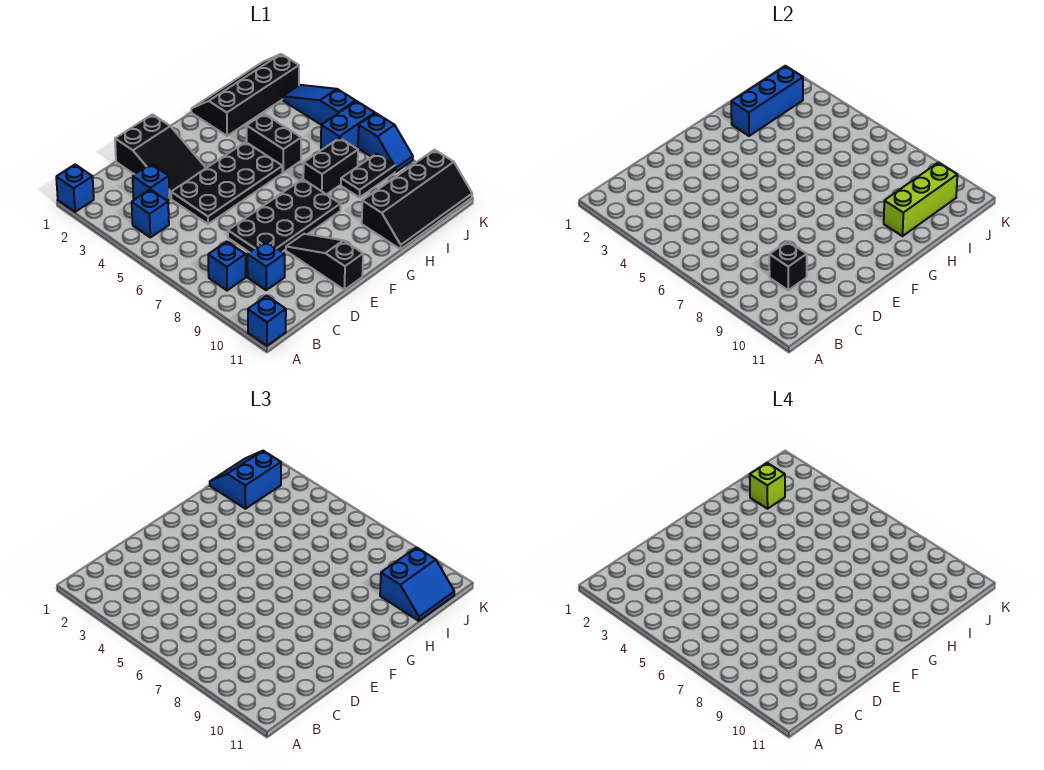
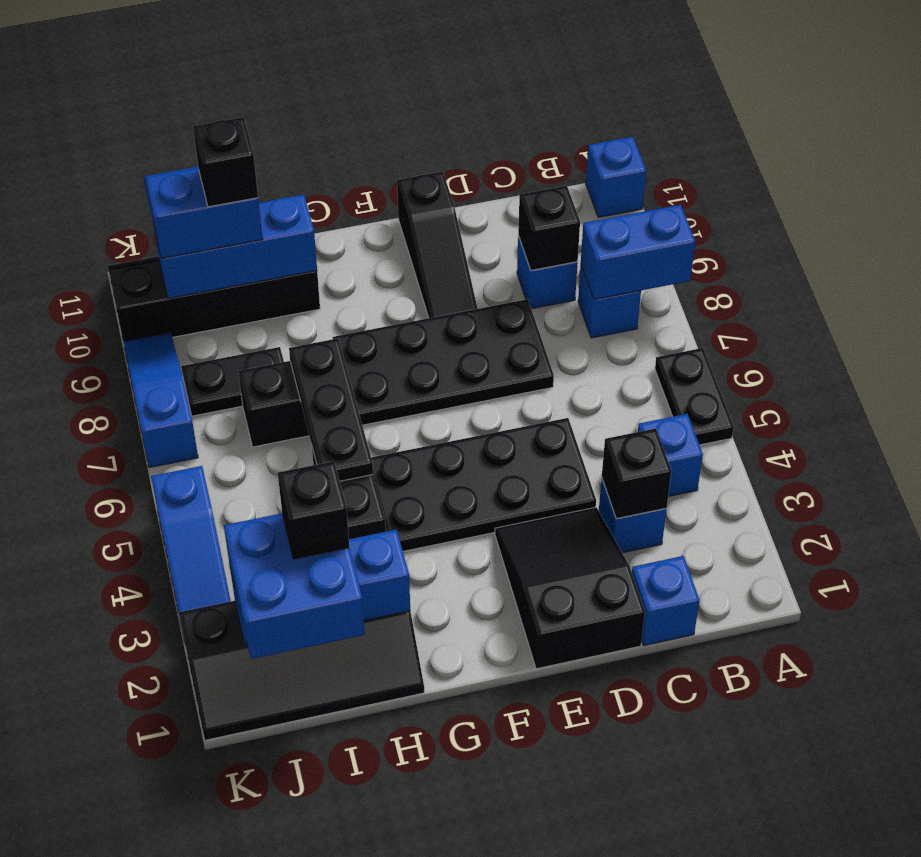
blue brick A1 level 1 -> blue brick C1 level 1
none -> black plate A5:A6 level 1
none -> black brick C3 level 2
none -> black plate H5:H7 level 2
lime brick H10:J10 level 2 -> blue brick H10:J10 level 2
blue slope I1:J2 level 3 top 2 -> blue brick I1:J2 level 3
lime brick I2 level 4 -> black brick I2 level 4
none -> black brick I10 level 4
blue brick J6:K6 level 1 -> blue brick A8:B8 level 2
blue slope K7:K8 level 1 top 7 -> blue slope K7:K9 level 1 top 7

